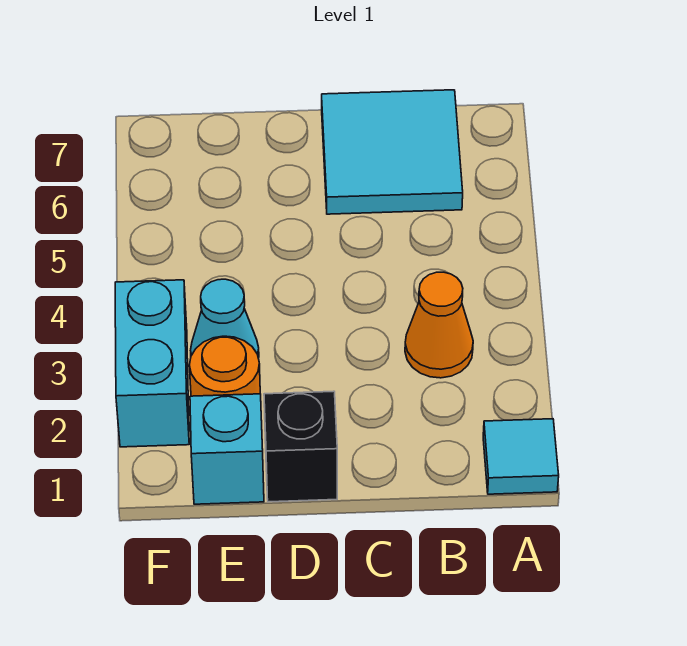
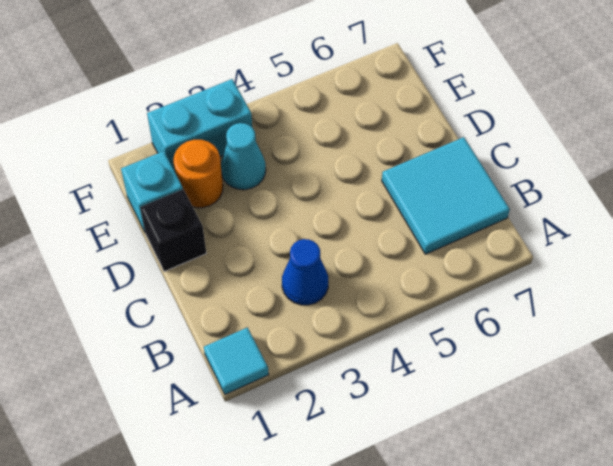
orange cone B3 level 1 -> blue cone B3 level 1

